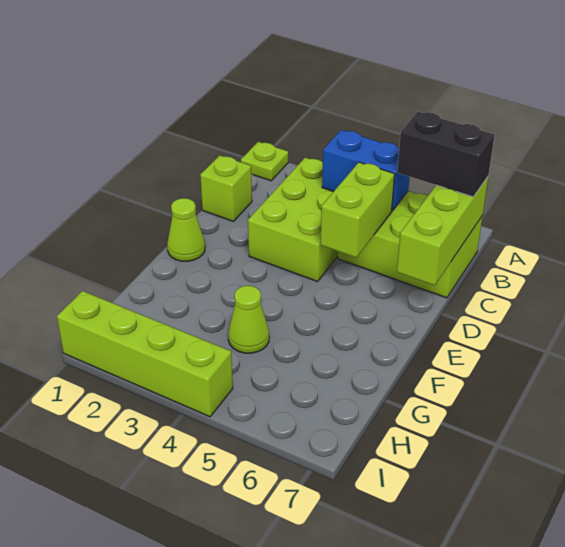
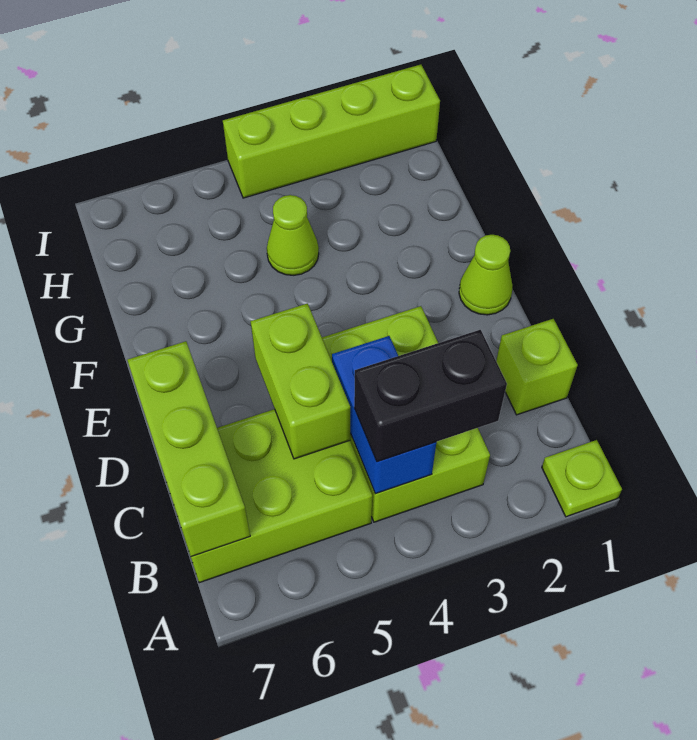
blue brick B4:B5 level 2 -> blue brick B4:C4 level 2
black brick B6:B7 level 3 -> black brick B3:B4 level 3

